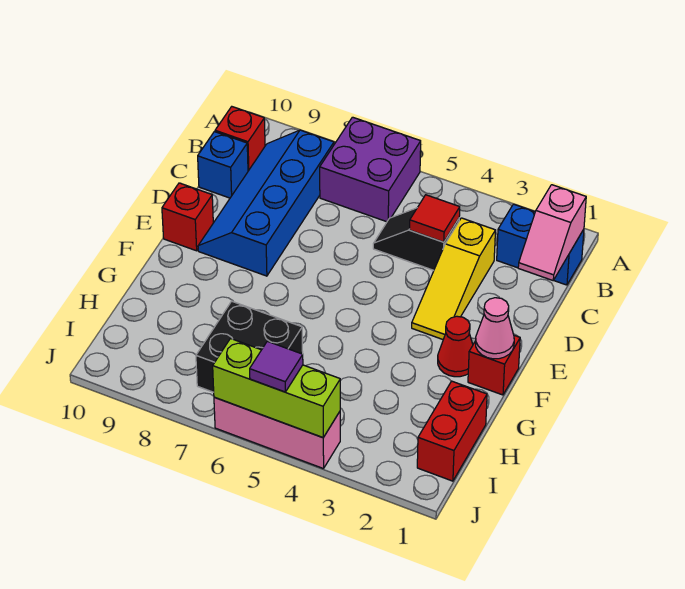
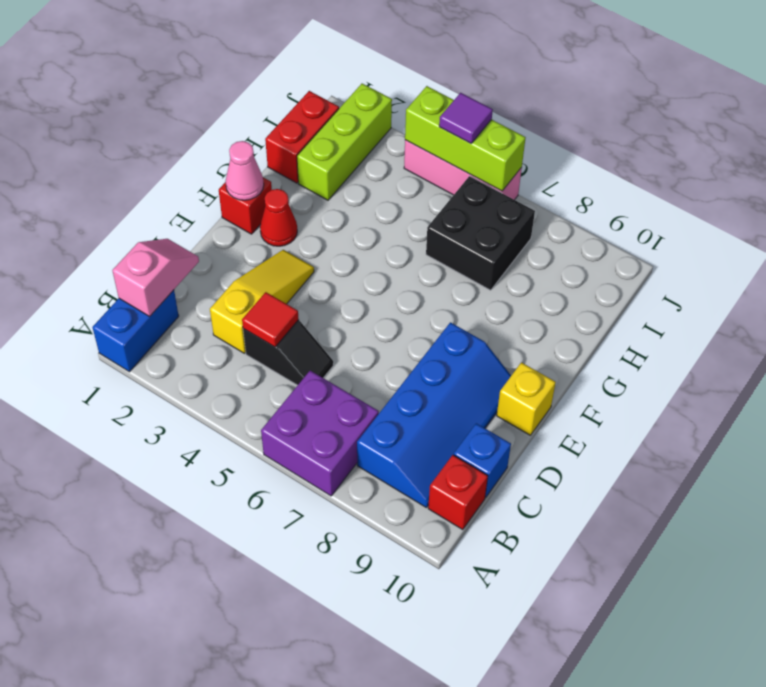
blue brick B1:B2 level 1 -> blue brick A1:B1 level 1
red brick E10 level 1 -> yellow brick E10 level 1
none -> lime brick H2:J2 level 1

